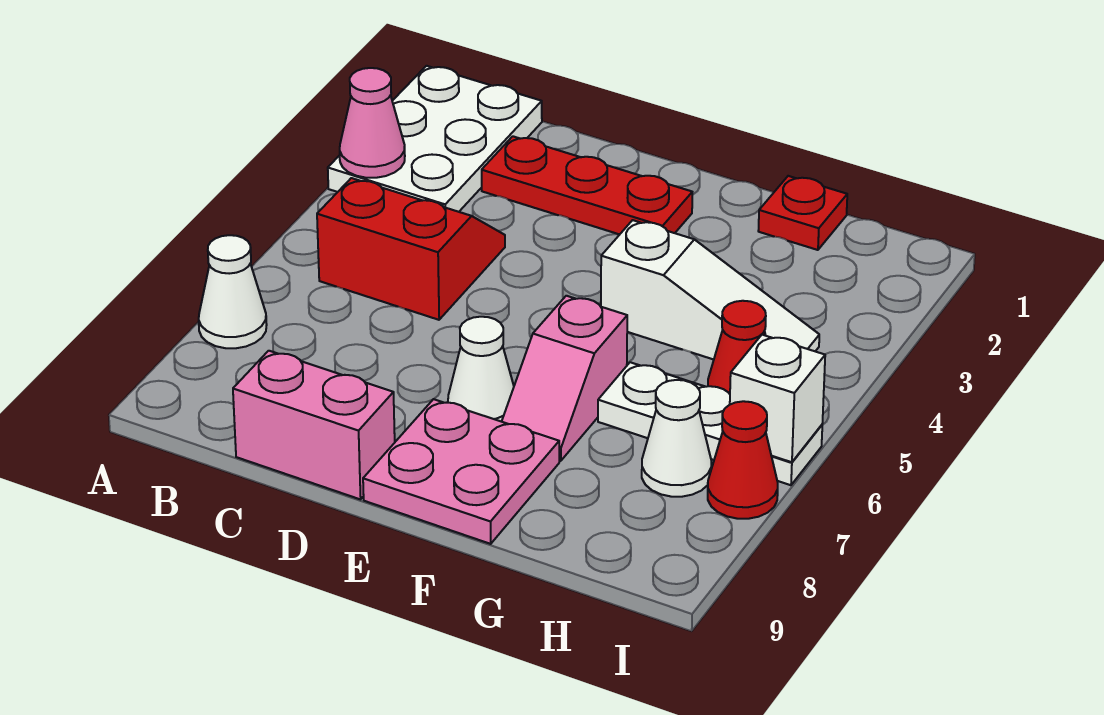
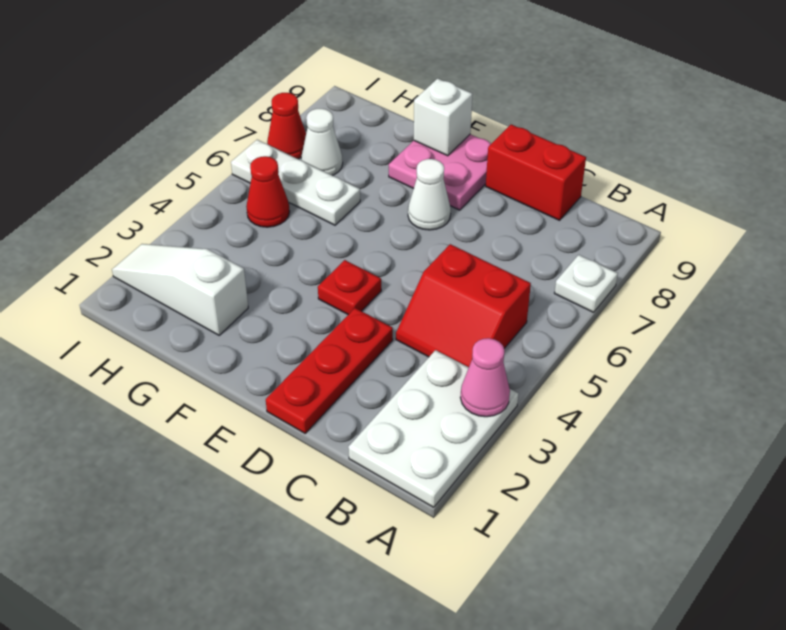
white cone A7 level 1 -> white plate A7 level 1
red plate C2:E2 level 1 -> red plate D1:D3 level 1
pink brick C9:D9 level 1 -> red brick C9:D9 level 1
white slope F4:H4 level 1 top F -> white slope G2:I2 level 1 top G
pink slope F6:F7 level 1 top 6 -> none
red plate G1 level 1 -> red plate E4 level 1
white brick I6 level 2 -> white brick F9 level 2

